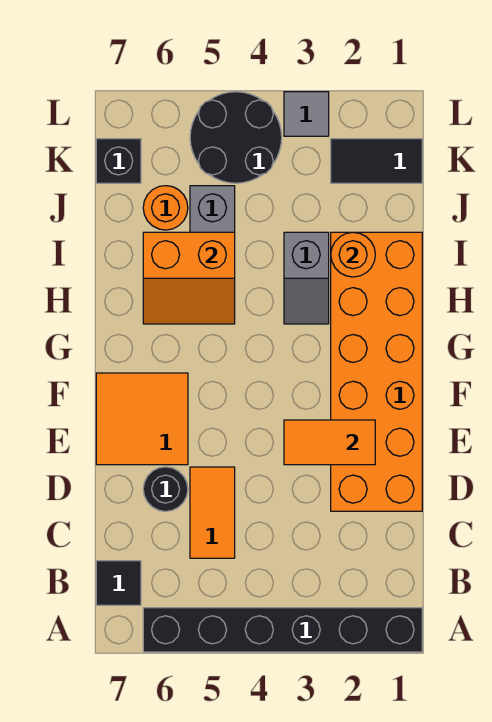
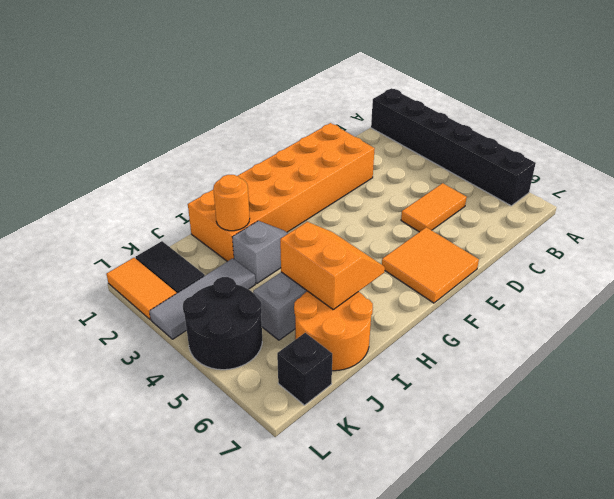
black tile B7 level 1 -> none
black round brick D6 level 1 -> none
orange tile E2:E3 level 2 -> orange tile L1:L2 level 1
orange round brick J6 level 1 -> orange round brick I6:J7 level 1
grey tile L3 level 1 -> grey tile J3:L3 level 1

